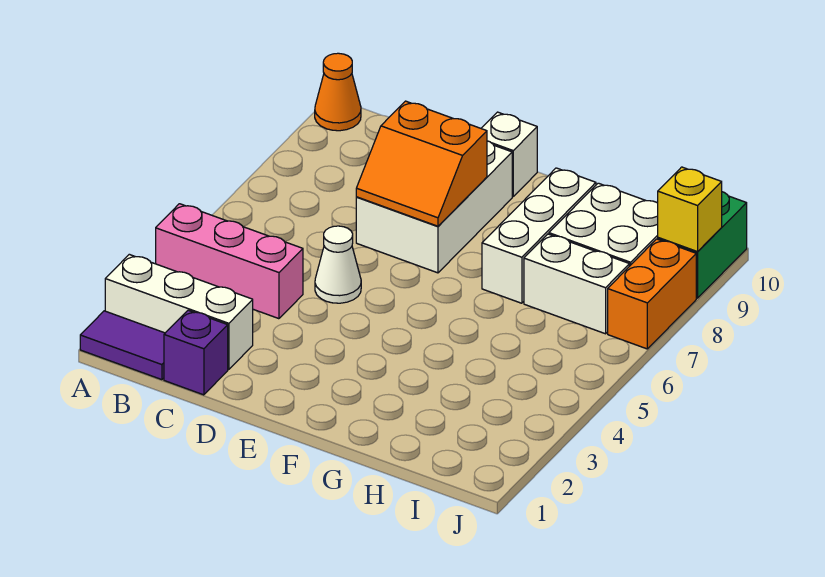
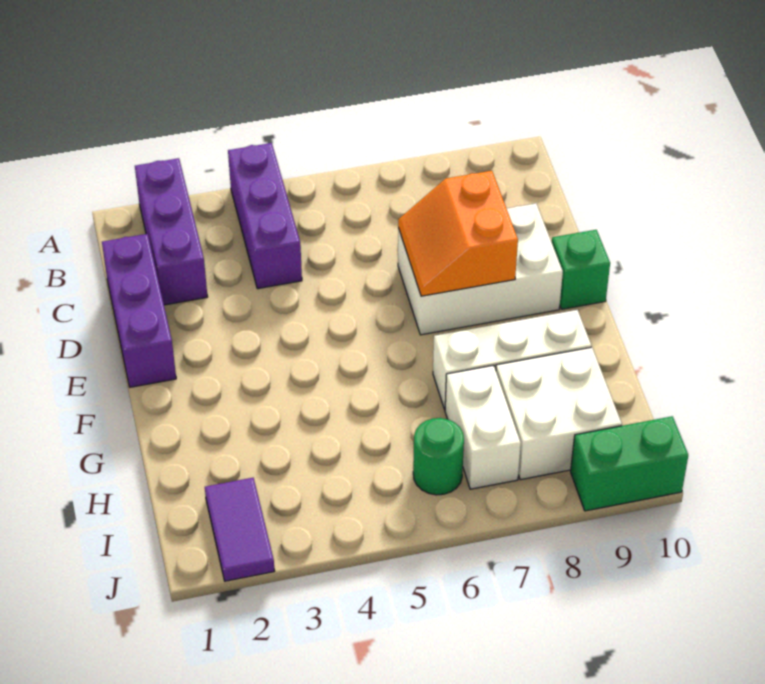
purple tile A1:B1 level 1 -> purple tile I2:J2 level 1
white brick A2:C2 level 1 -> purple brick A2:C2 level 1
pink brick A4:C4 level 1 -> purple brick A4:C4 level 1
orange cone A10 level 1 -> none
purple brick C1 level 1 -> purple brick C1:E1 level 1
white cone D5 level 1 -> none
white brick E10 level 1 -> green brick E10 level 1
none -> green round brick I6 level 1
orange brick J7:J8 level 1 -> none
yellow brick J9 level 2 -> none

